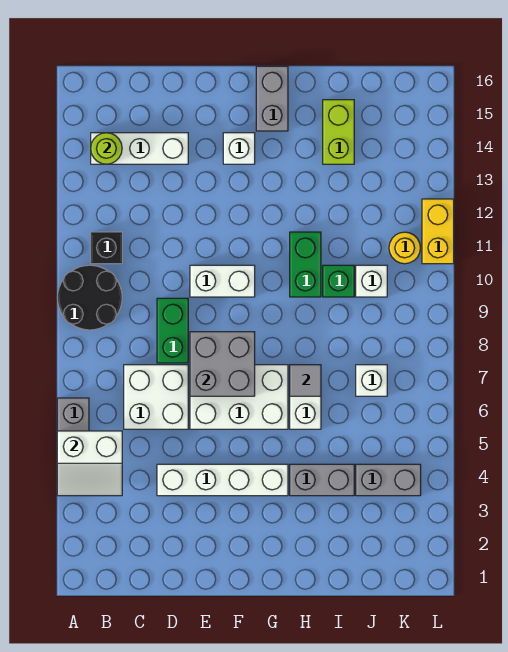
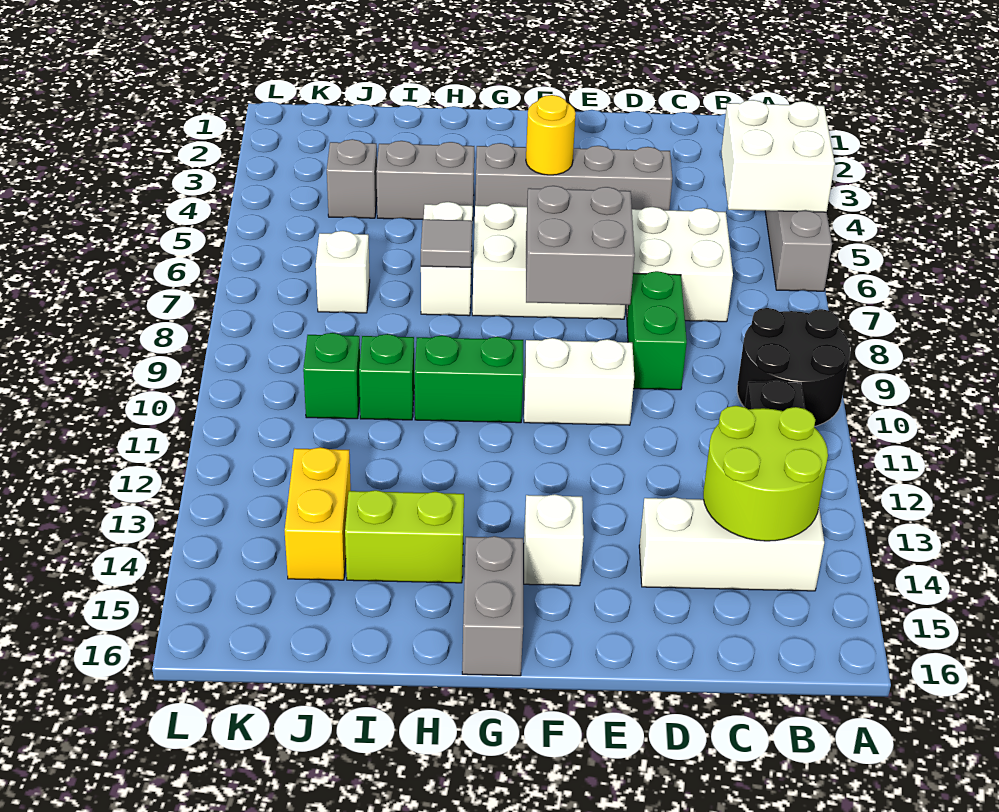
white slope A4:B5 level 2 top 5 -> white brick A4:B5 level 2
lime round brick B14 level 2 -> lime round brick B13:C14 level 2
white brick D4:G4 level 1 -> grey brick D4:G4 level 1
green brick H10:H11 level 1 -> green brick G10:H10 level 1
lime brick I14:I15 level 1 -> lime brick H14:I14 level 1
grey brick J4:K4 level 1 -> grey brick J4 level 1
white brick J10 level 1 -> green brick J10 level 1
yellow round brick K11 level 1 -> yellow round brick F4 level 2
yellow brick L11:L12 level 1 -> yellow brick J13:J14 level 1

